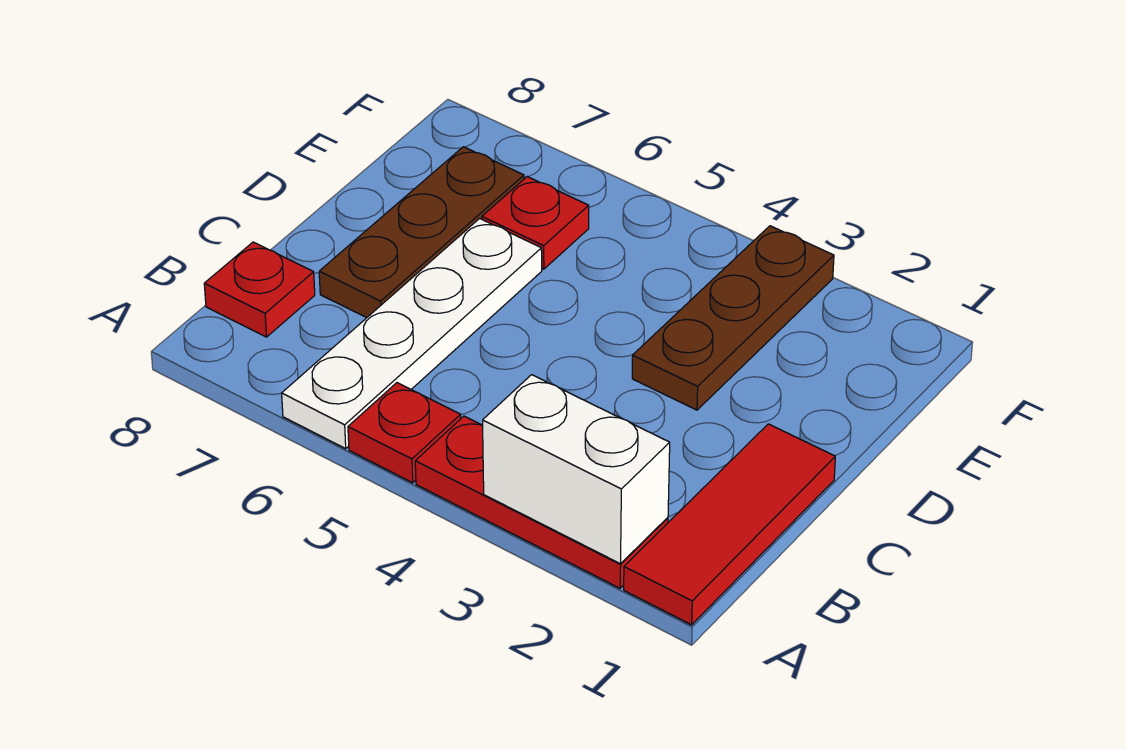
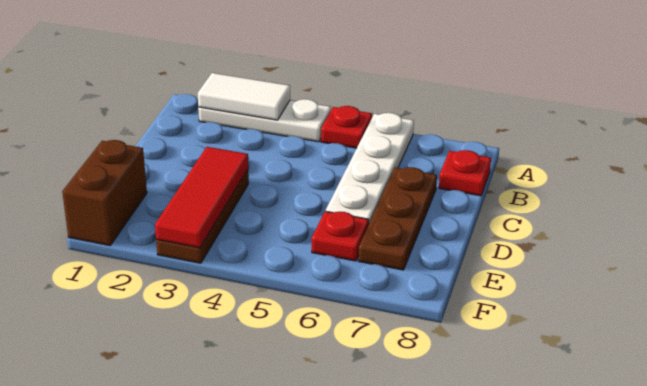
red tile A1:C1 level 1 -> red tile D3:F3 level 2
red plate A2:A4 level 1 -> white plate A2:A4 level 1
white brick A2:A3 level 2 -> white tile A2:A3 level 2
none -> brown brick E1:F1 level 1

